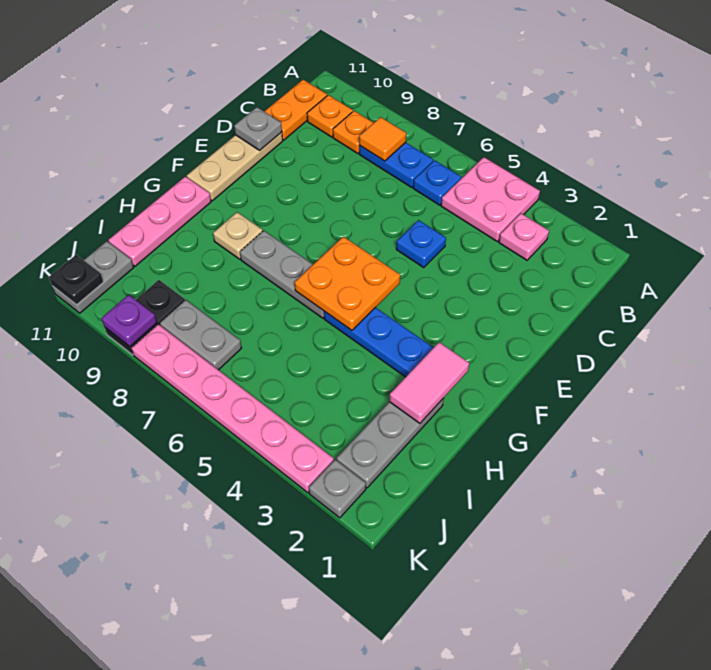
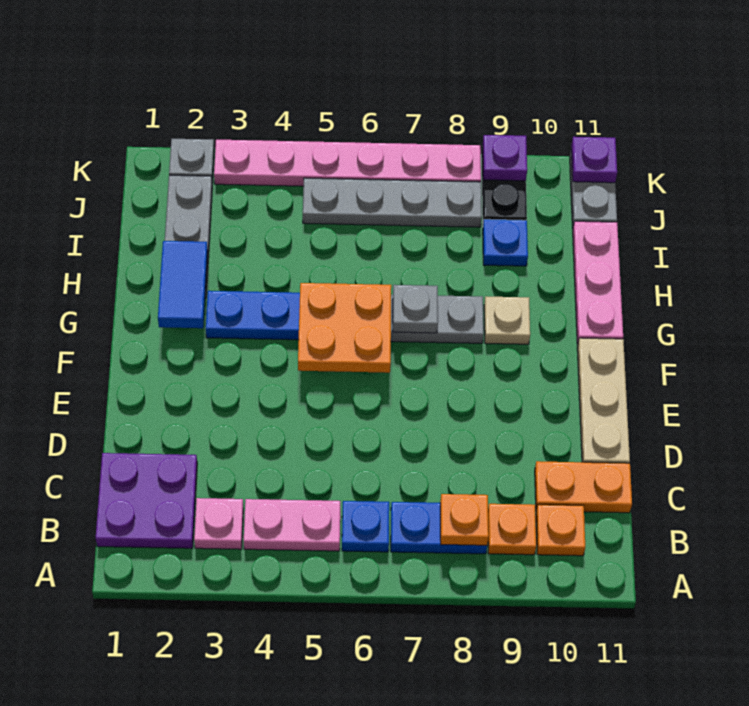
pink plate A4:B5 level 1 -> pink plate B4:B5 level 1
none -> purple plate B1:C2 level 1
orange tile B8 level 2 -> orange plate B8 level 2
orange plate B11:C11 level 1 -> orange plate C10:C11 level 1
blue plate D5 level 1 -> blue plate I9 level 1
grey plate D11 level 2 -> grey plate G7 level 2
pink tile G2:H2 level 2 -> blue tile G2:H2 level 2
grey plate J7:J8 level 1 -> grey plate J5:J8 level 1
black plate K11 level 2 -> purple plate K11 level 2

